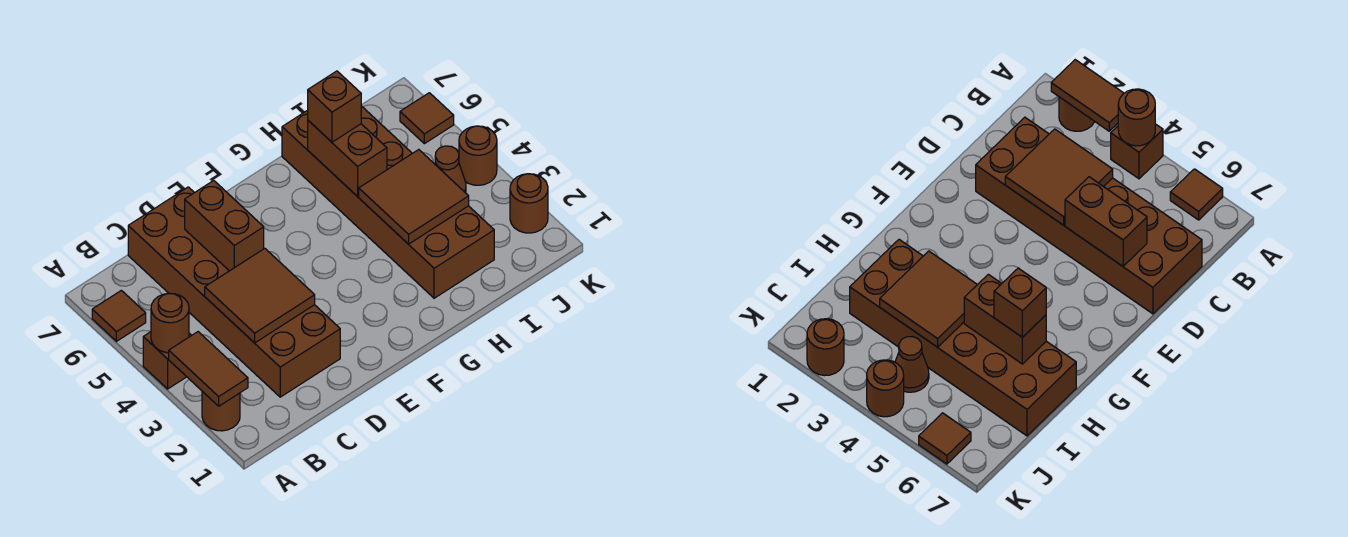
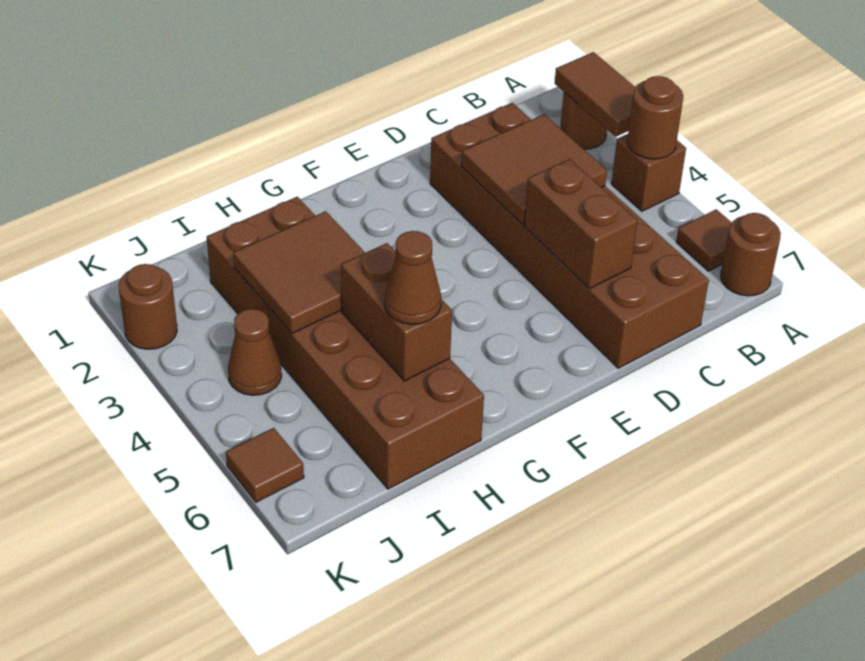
brown brick H6 level 3 -> brown cone H6 level 3
brown round brick K4 level 1 -> brown round brick A7 level 1

